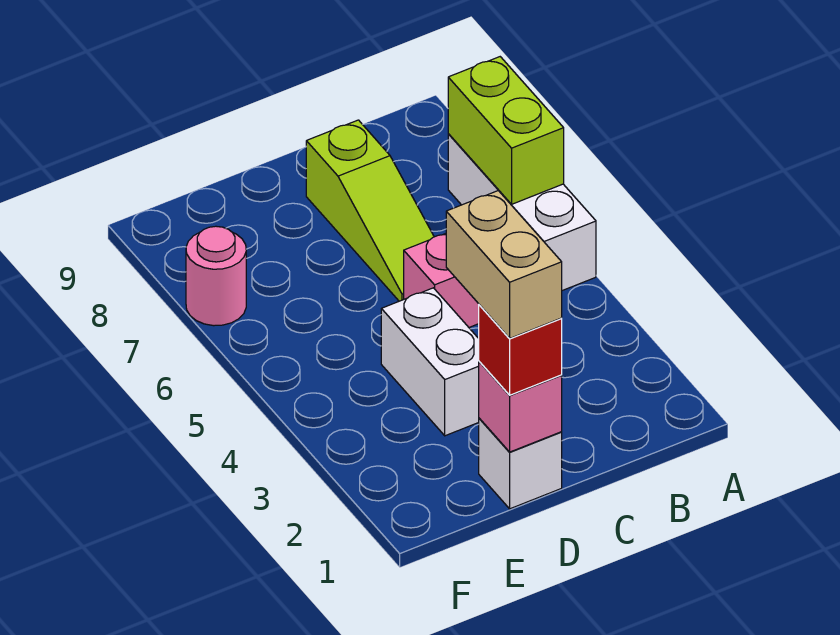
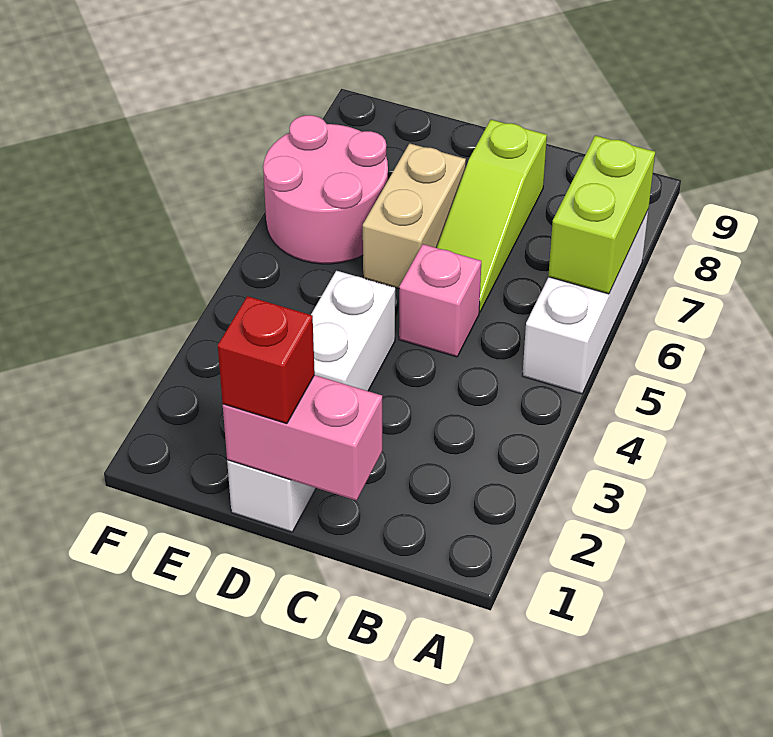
pink brick D1 level 2 -> pink brick C1:D1 level 2
tan brick D1:D2 level 4 -> tan brick D6:D7 level 1
pink round brick F7 level 1 -> pink round brick E6:F7 level 1

